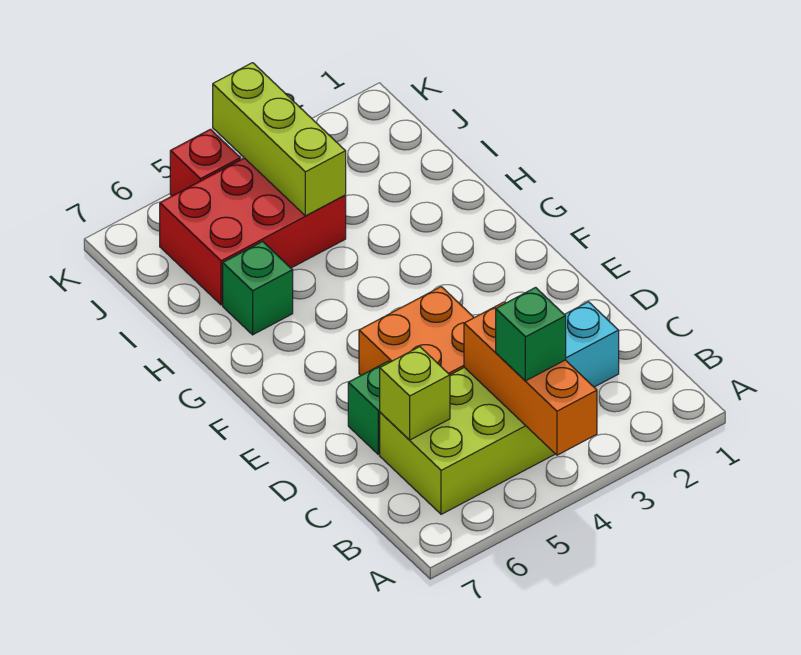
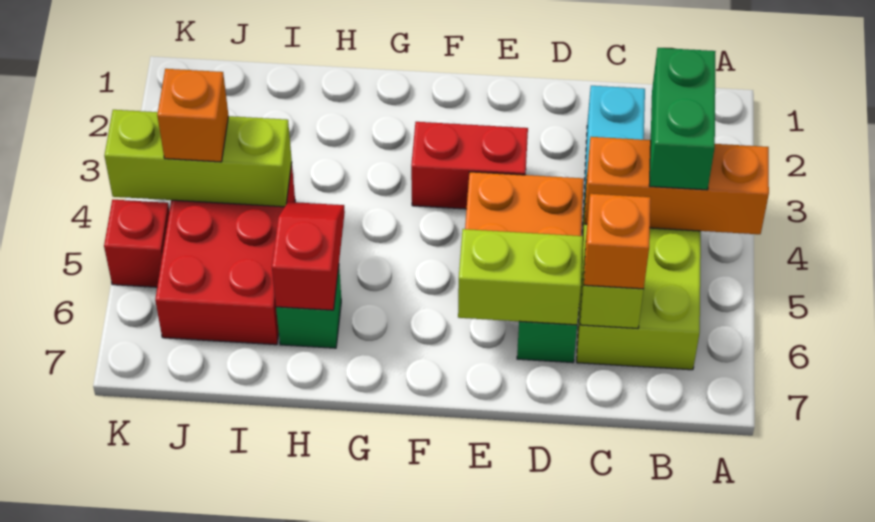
green brick B4 level 3 -> green brick B3:B4 level 3
none -> orange brick C6 level 3
none -> lime brick D6:E6 level 2
none -> red brick E3:F3 level 1
none -> red slope H5:H6 level 2 top 6
none -> orange brick J4 level 3

